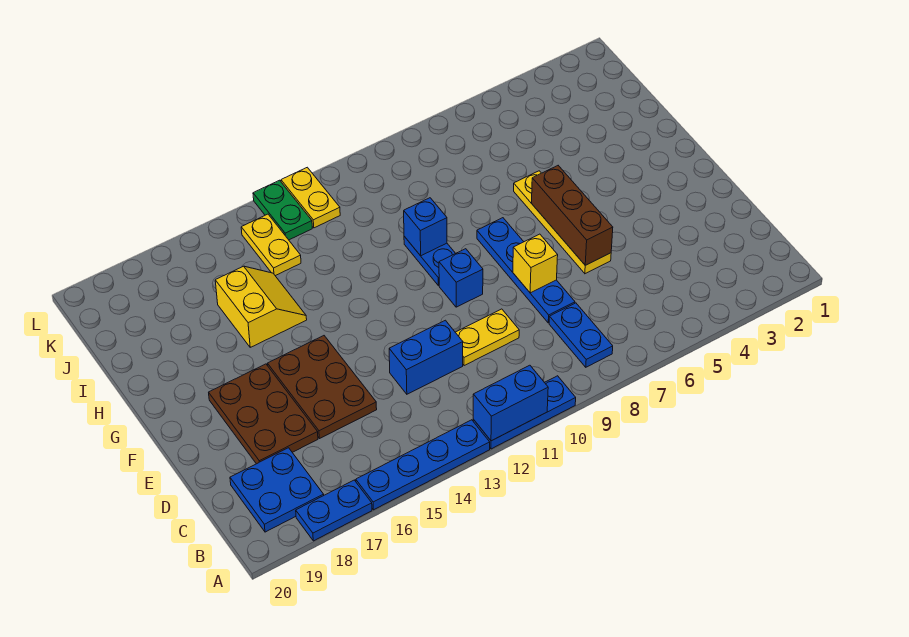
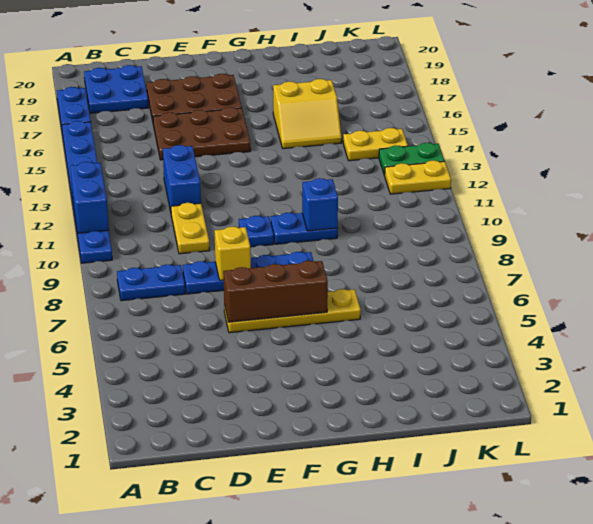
blue brick F10 level 1 -> blue plate F10 level 1

